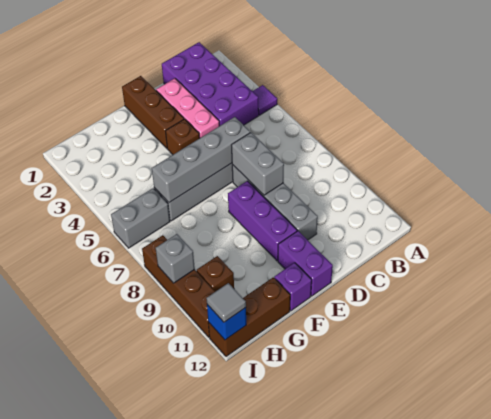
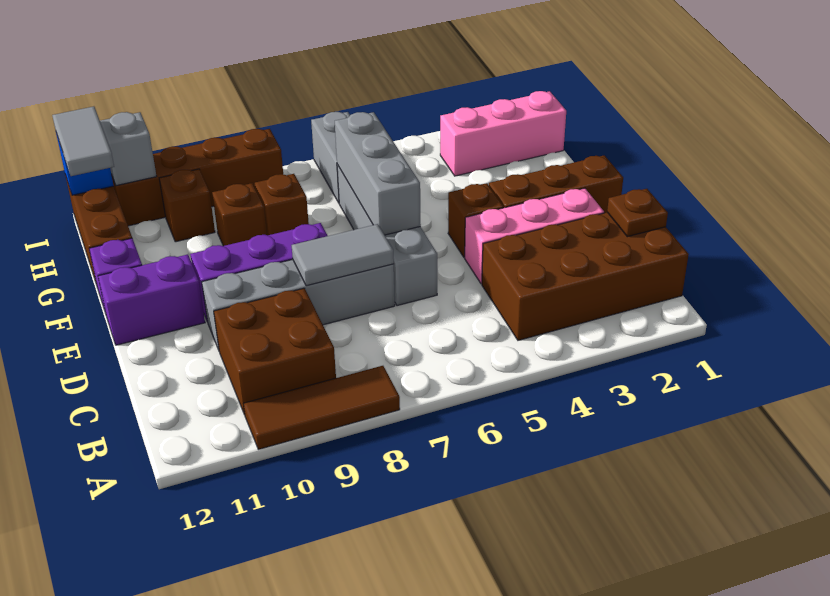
purple tile A4 level 1 -> none
none -> brown tile A8:A10 level 1
purple brick B1:C4 level 1 -> brown brick B1:C4 level 1
none -> brown brick B9:C10 level 1
none -> brown plate C1 level 2
grey brick D6:G6 level 2 -> grey brick E6:G6 level 2
grey brick D7:D8 level 2 -> grey tile D7:D8 level 2
none -> brown brick G8 level 1
none -> brown brick G9 level 1
none -> pink brick H1:H3 level 1
grey brick I9 level 2 -> grey brick I11 level 2
grey tile I12 level 3 -> grey tile H12:I12 level 3

